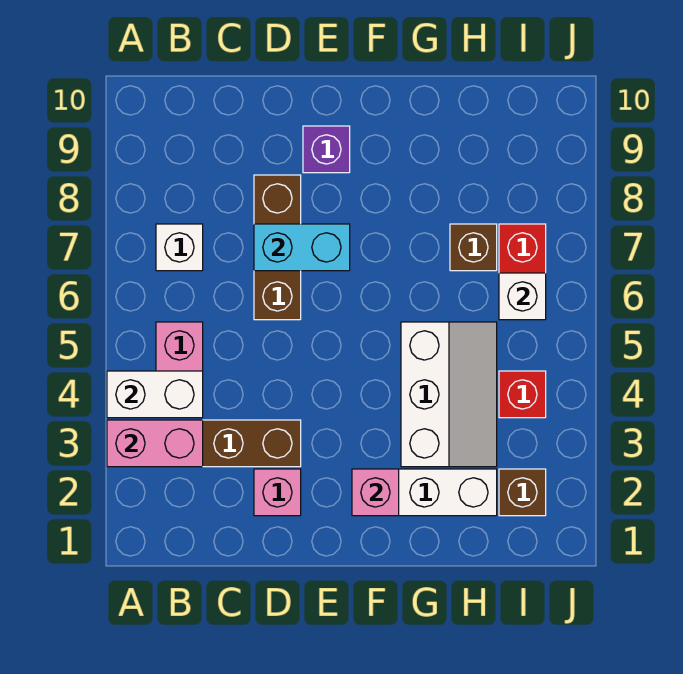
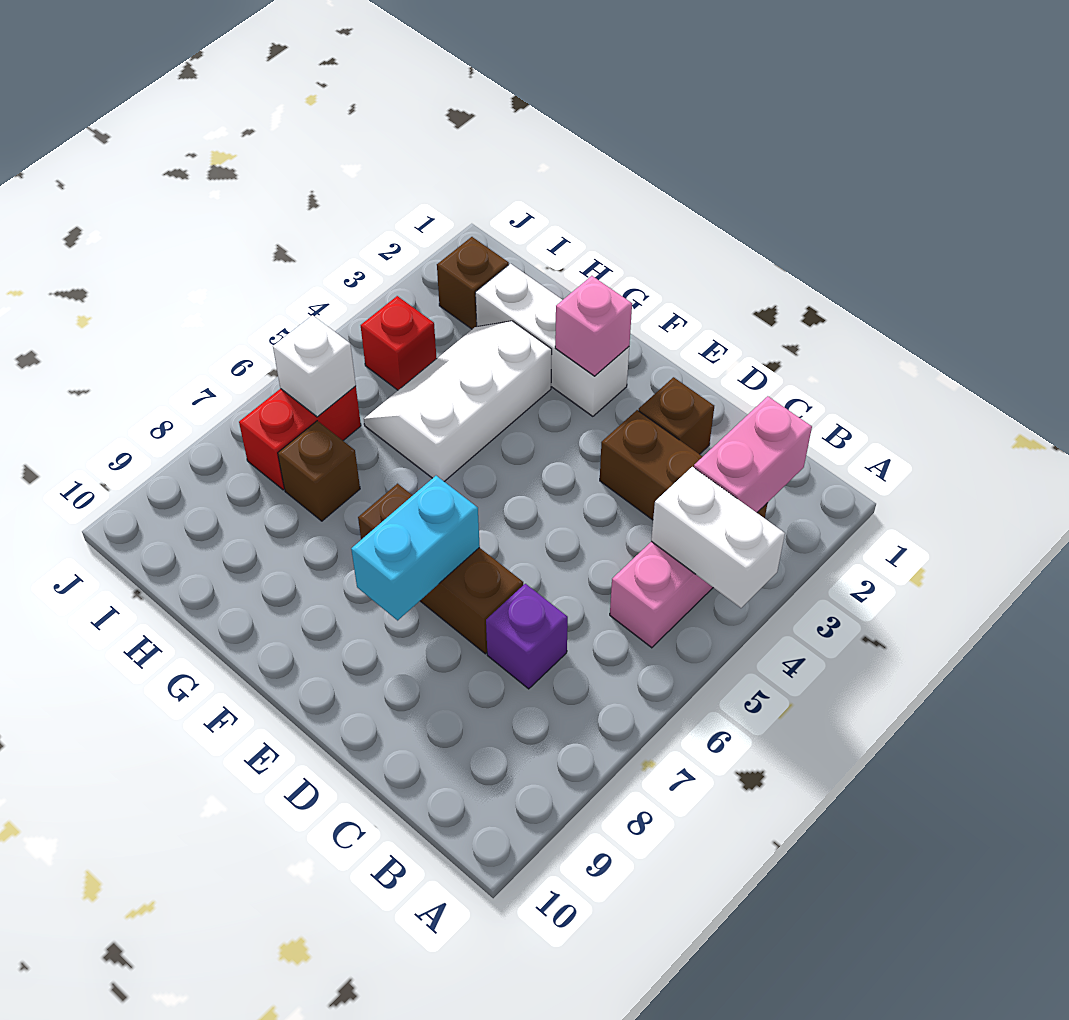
pink brick A3:B3 level 2 -> pink brick B2:B3 level 2
white brick B7 level 1 -> none
pink brick D2 level 1 -> brown brick D2 level 1
brown brick D6:D8 level 1 -> brown brick D7:F7 level 1
cyan brick D7:E7 level 2 -> cyan brick E7:E8 level 2
purple brick E9 level 1 -> purple brick C7 level 1

